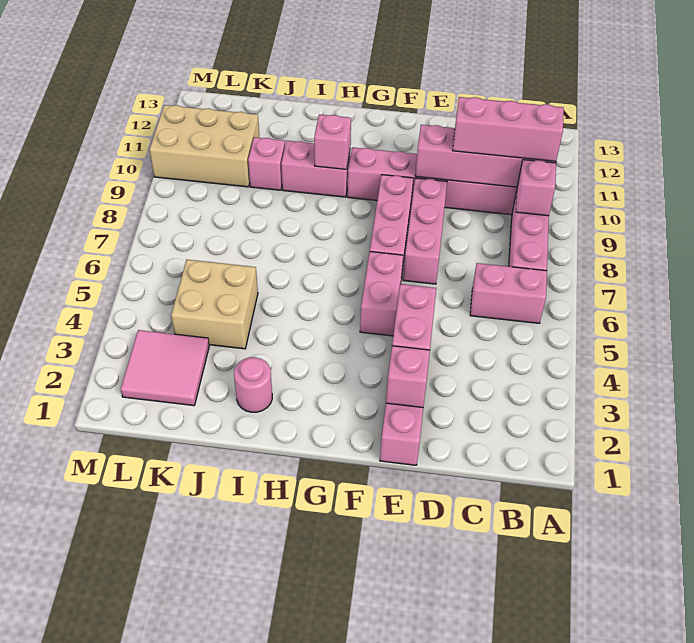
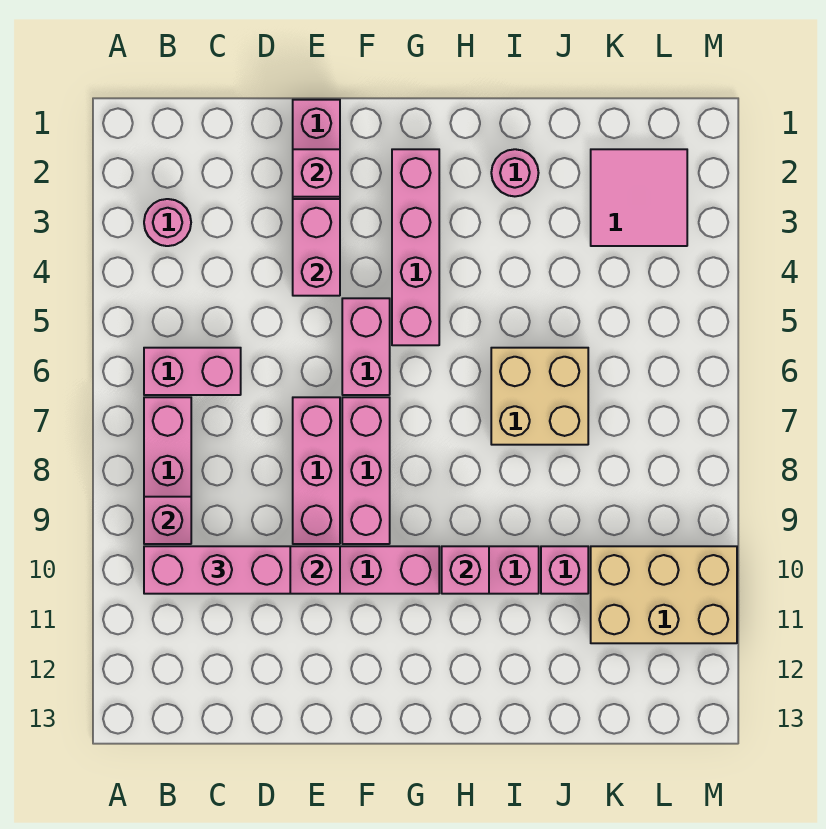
none -> pink round brick B3 level 1
none -> pink brick G2:G5 level 1
tan brick J4:K5 level 1 -> tan brick I6:J7 level 1

